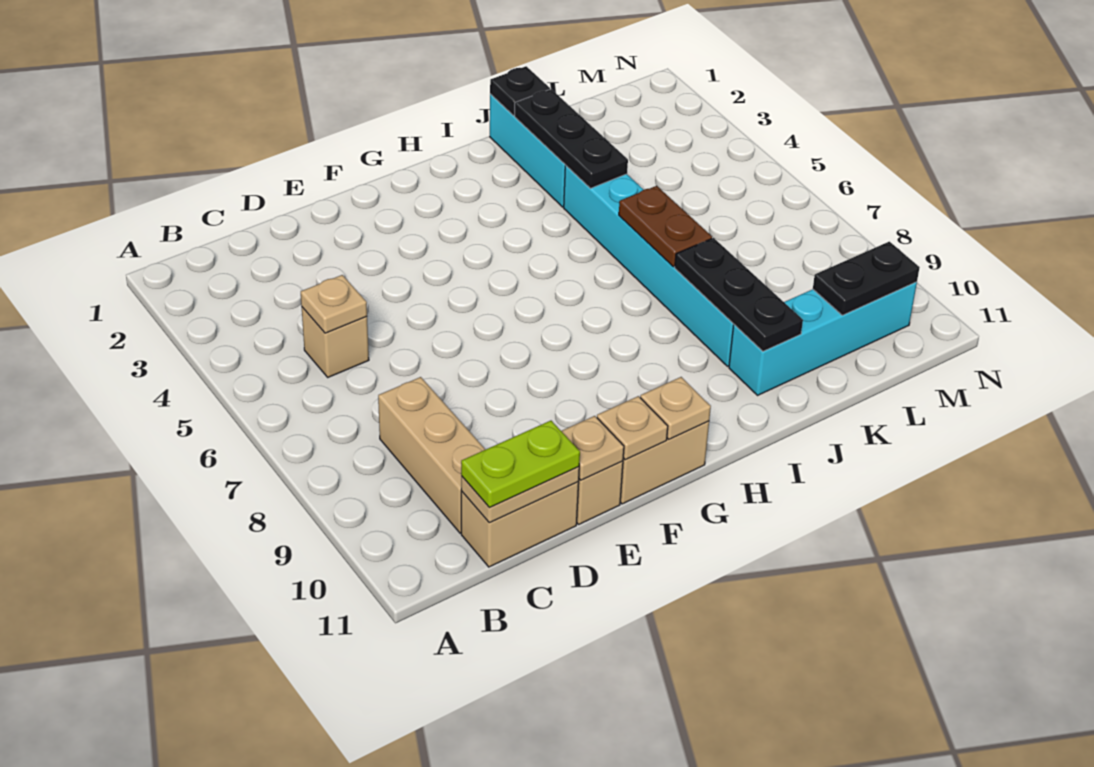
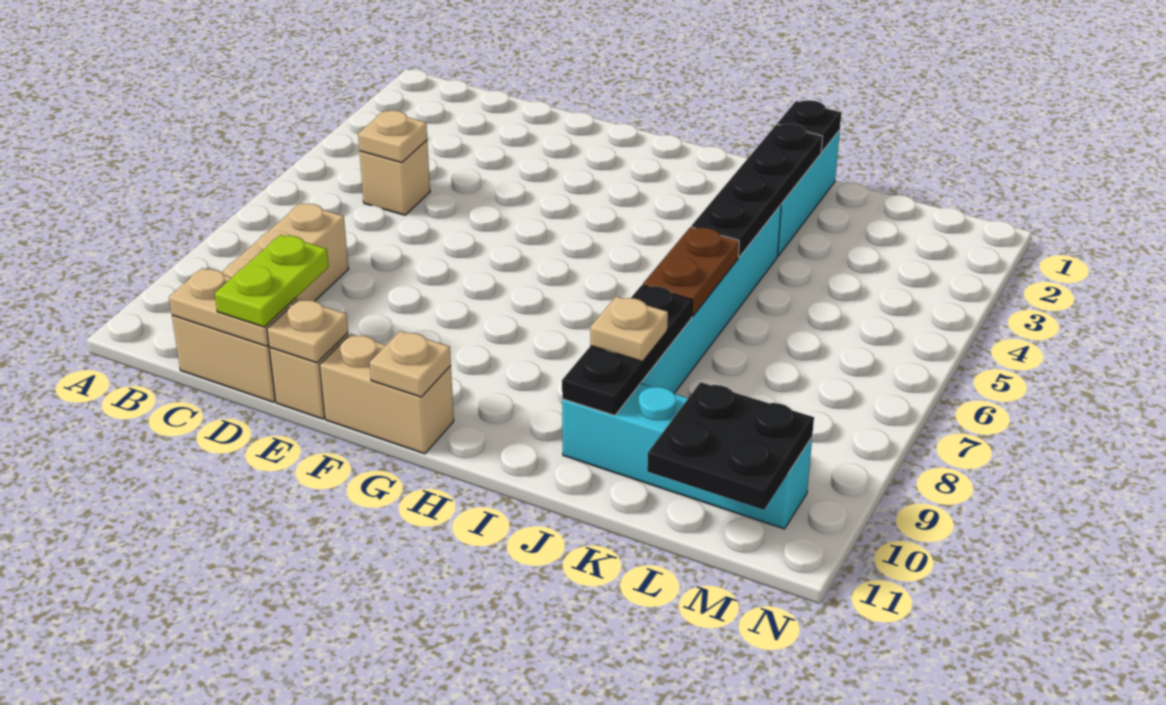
lime plate C11:D11 level 3 -> lime plate D10:D11 level 3
tan plate F11 level 2 -> tan plate J9 level 3
black plate J2:J4 level 2 -> black plate J2:J5 level 2
black plate L10:M10 level 2 -> black plate L10:M11 level 2

